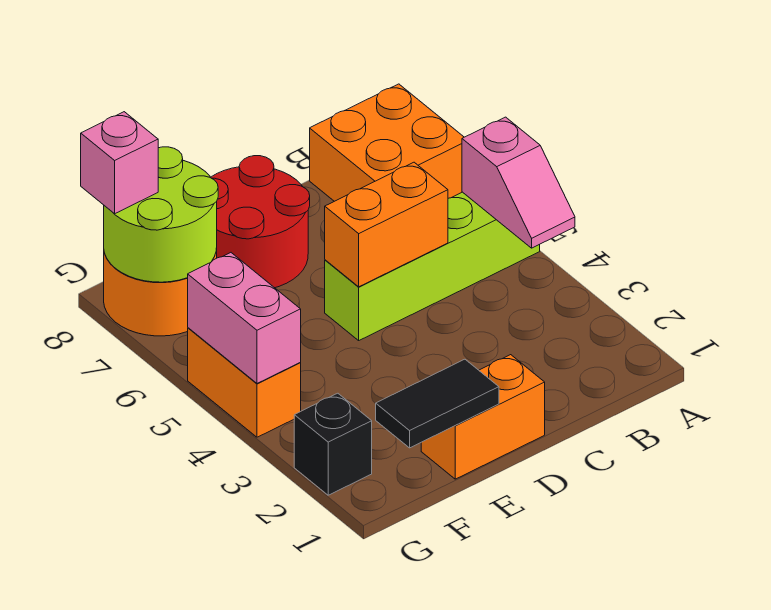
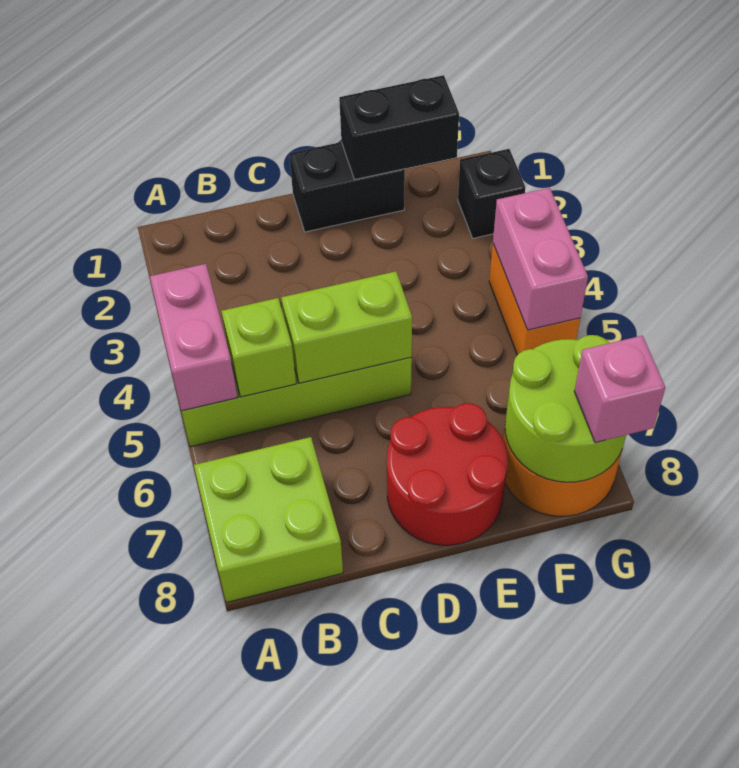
pink slope A4:A5 level 2 top 5 -> pink brick A4:A5 level 2
orange brick A7:B8 level 1 -> lime brick A7:B8 level 1
none -> lime brick B5 level 2
orange brick C5:D5 level 2 -> lime brick C5:D5 level 2
orange brick D1:E1 level 1 -> black brick D1:E1 level 1
black tile E1:F1 level 2 -> black brick E1:F1 level 2

